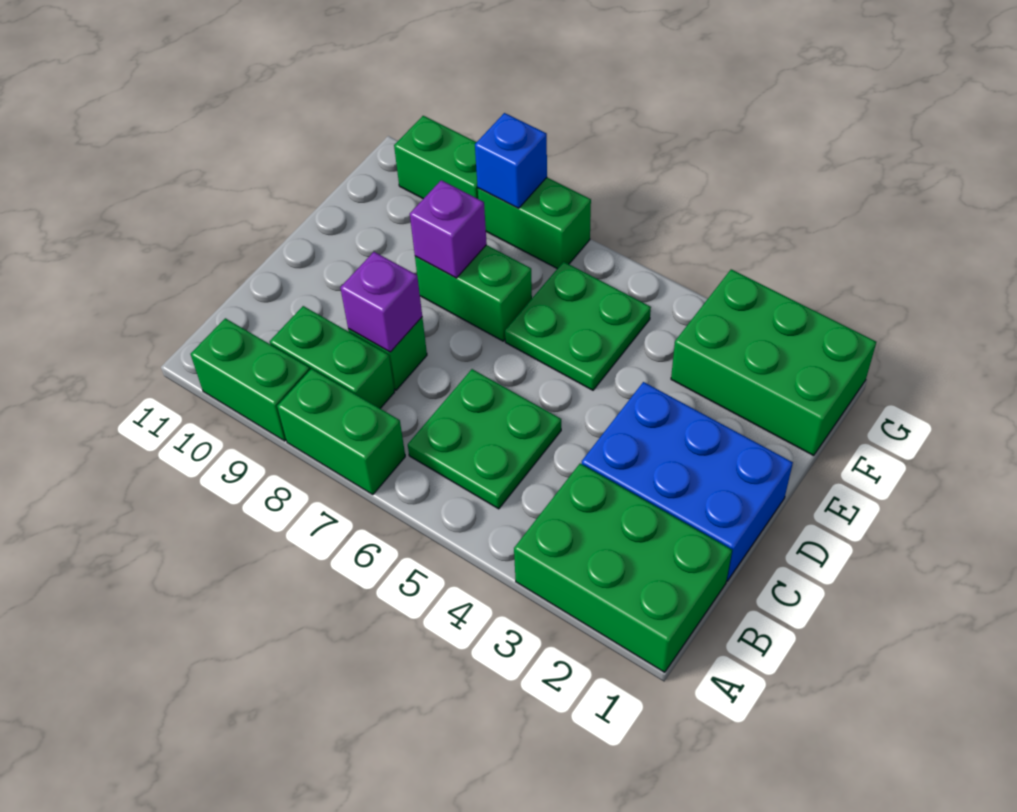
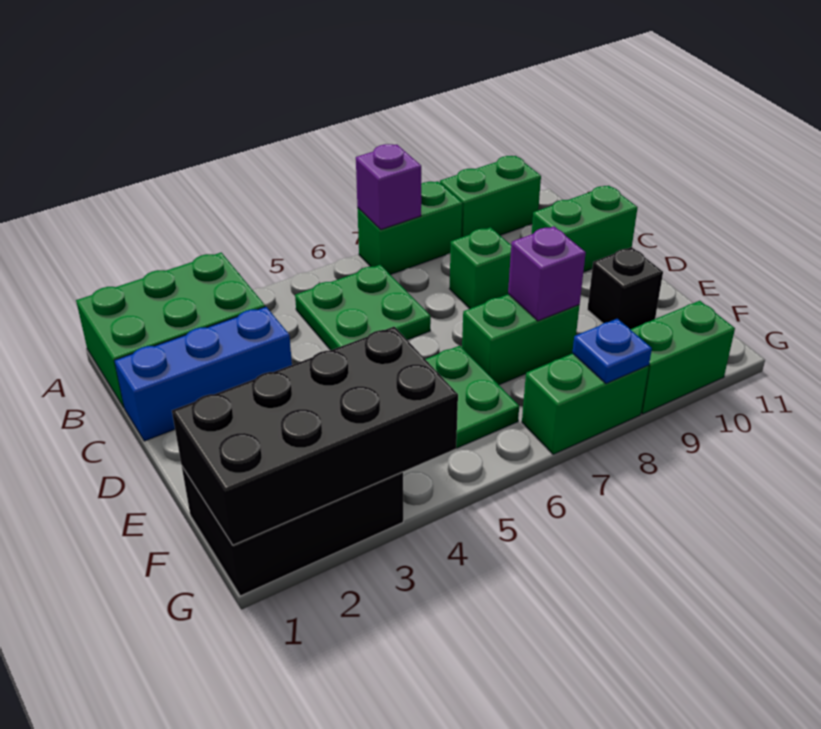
green brick B8:B9 level 1 -> green brick C10:C11 level 1
blue brick C1:D3 level 1 -> blue brick C1:C3 level 1
purple brick C8 level 2 -> purple brick A7 level 2
none -> black brick E10 level 1
green brick F1:G3 level 1 -> black brick F1:G3 level 1
none -> black brick F1:G4 level 2
blue brick G8 level 2 -> blue plate G8 level 2

